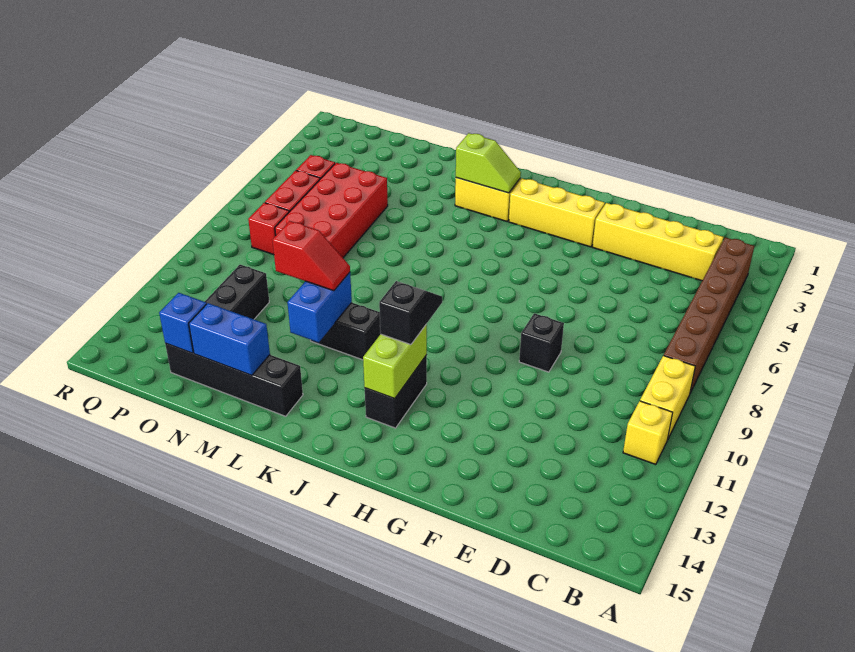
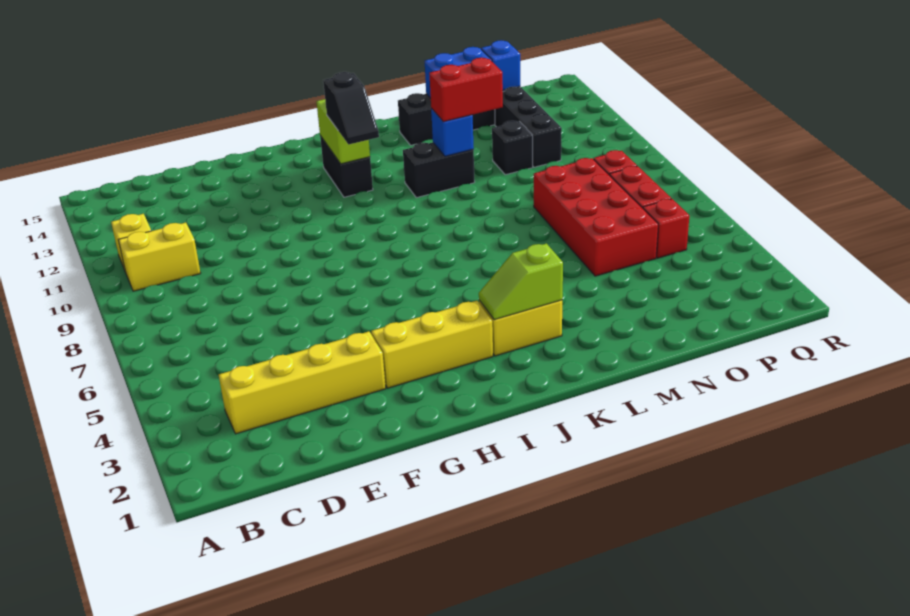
brown brick B3:B8 level 1 -> none
yellow brick B9:B10 level 1 -> yellow brick B10:C10 level 1
black brick F9 level 1 -> black brick N11 level 1
blue brick L11:L12 level 2 -> blue brick L11 level 2
red slope L11:M11 level 3 top M -> red brick L11:M11 level 3

